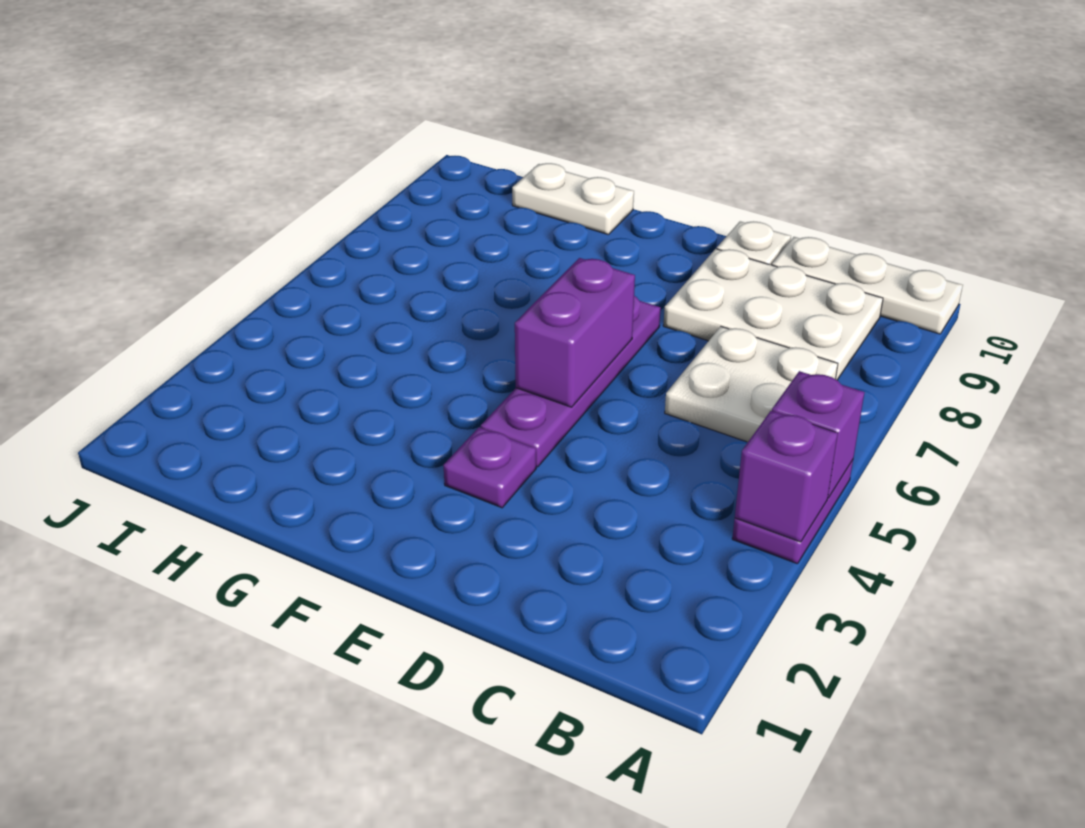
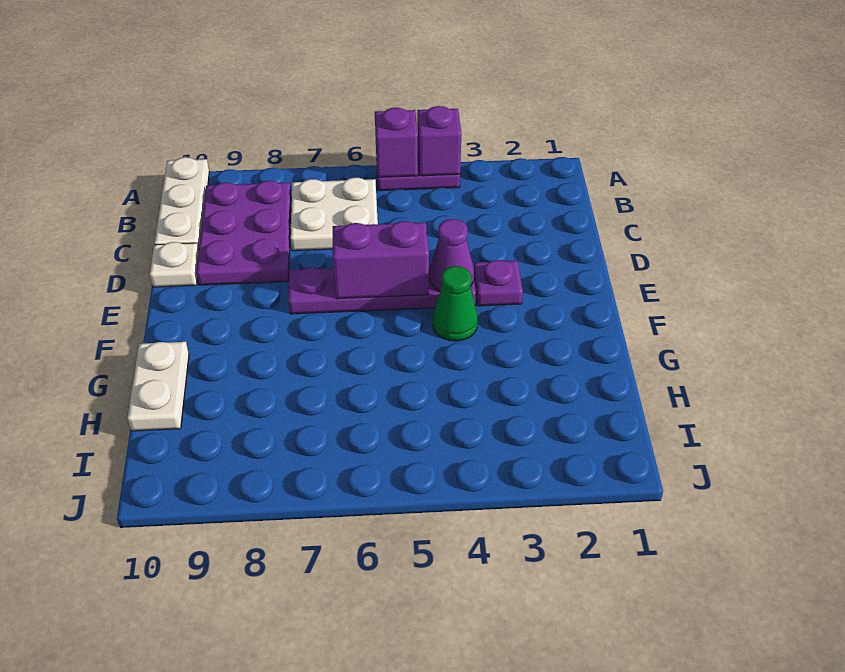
white plate B8:D9 level 1 -> purple plate B8:D9 level 1
none -> purple cone E4 level 2
none -> green cone F4 level 1

